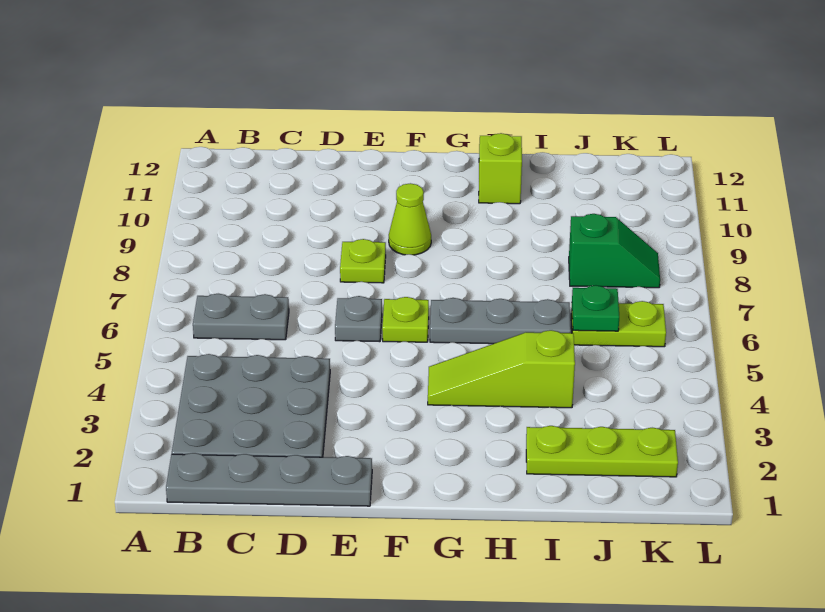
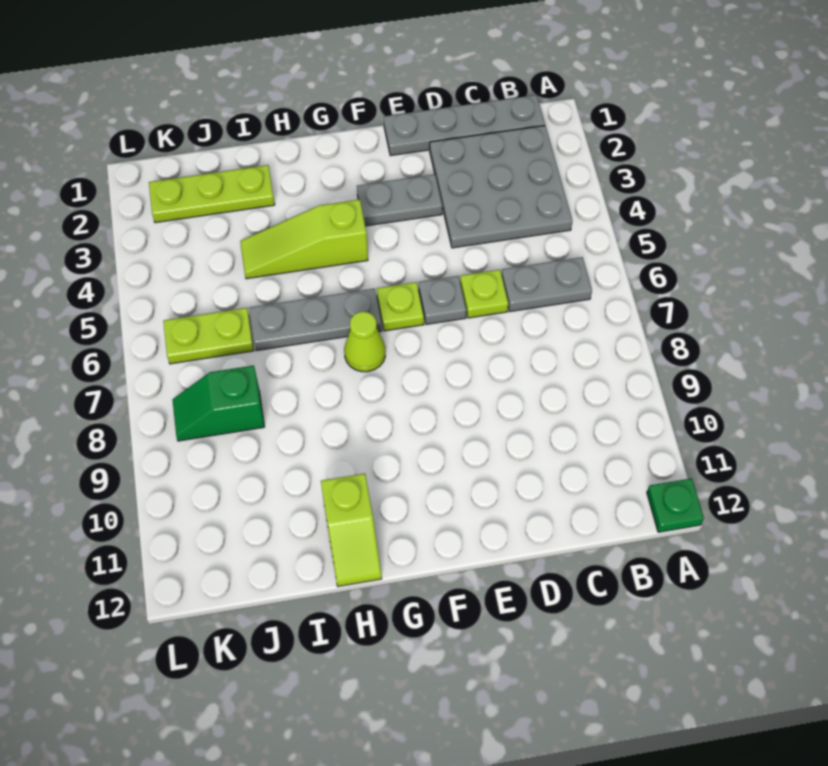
none -> grey plate E3:F3 level 1
lime plate E8 level 1 -> lime plate D6 level 1
lime cone F9 level 1 -> lime cone G7 level 1
lime slope G4:I4 level 1 top I -> lime slope G4:I4 level 1 top G
green plate J6 level 2 -> green plate A12 level 1

